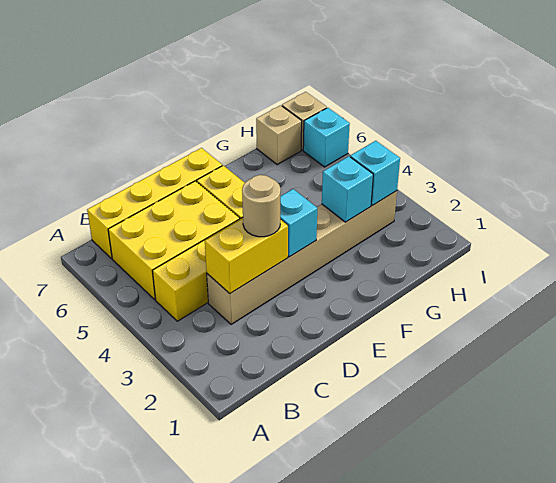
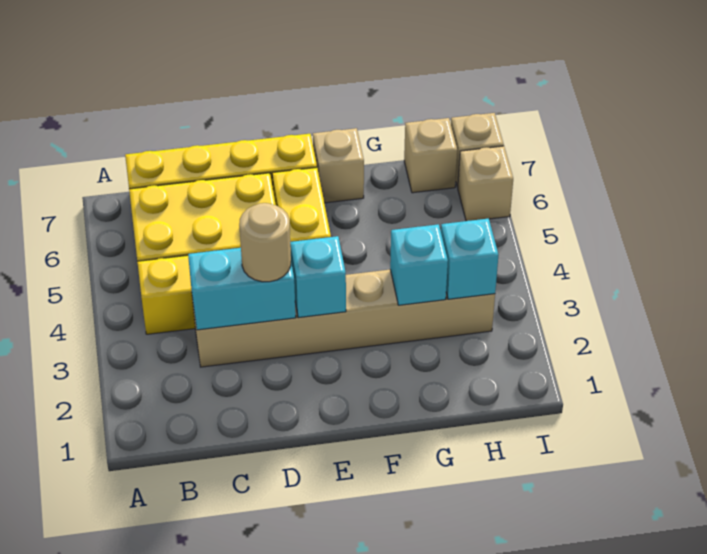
yellow brick C3:D3 level 2 -> cyan brick C3:D3 level 2
none -> tan brick F7 level 1
cyan brick I6 level 1 -> tan brick I6 level 1

